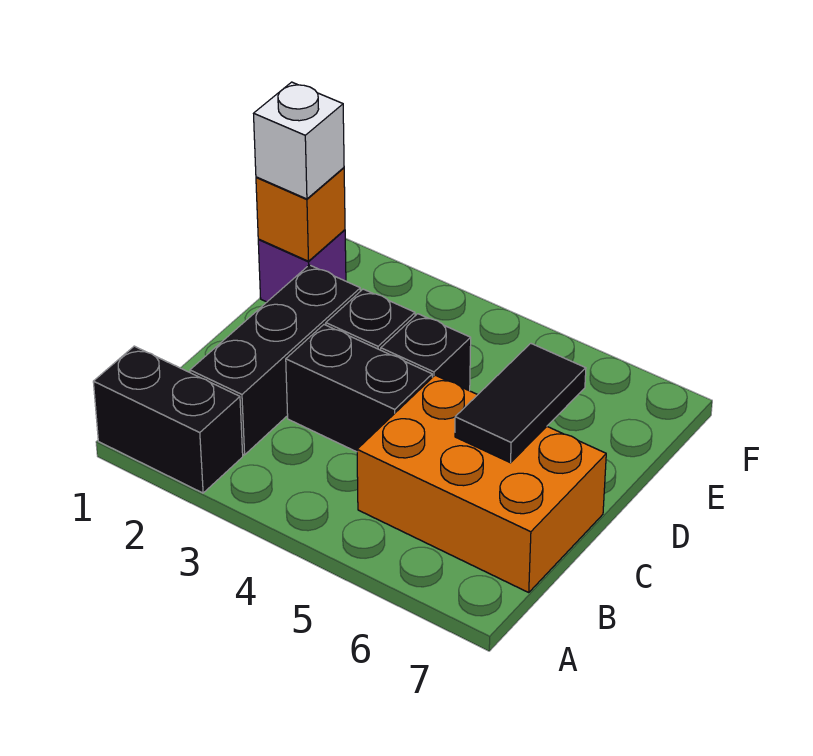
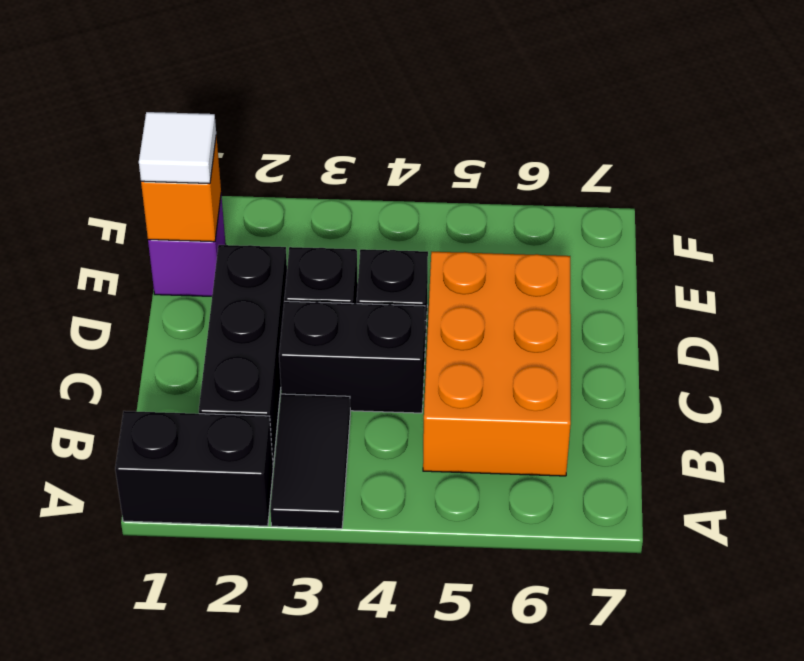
orange brick B5:C7 level 1 -> orange brick B5:D6 level 1
black tile C6:D6 level 2 -> black tile A3:B3 level 1
white brick E1 level 3 -> white tile E1 level 3

